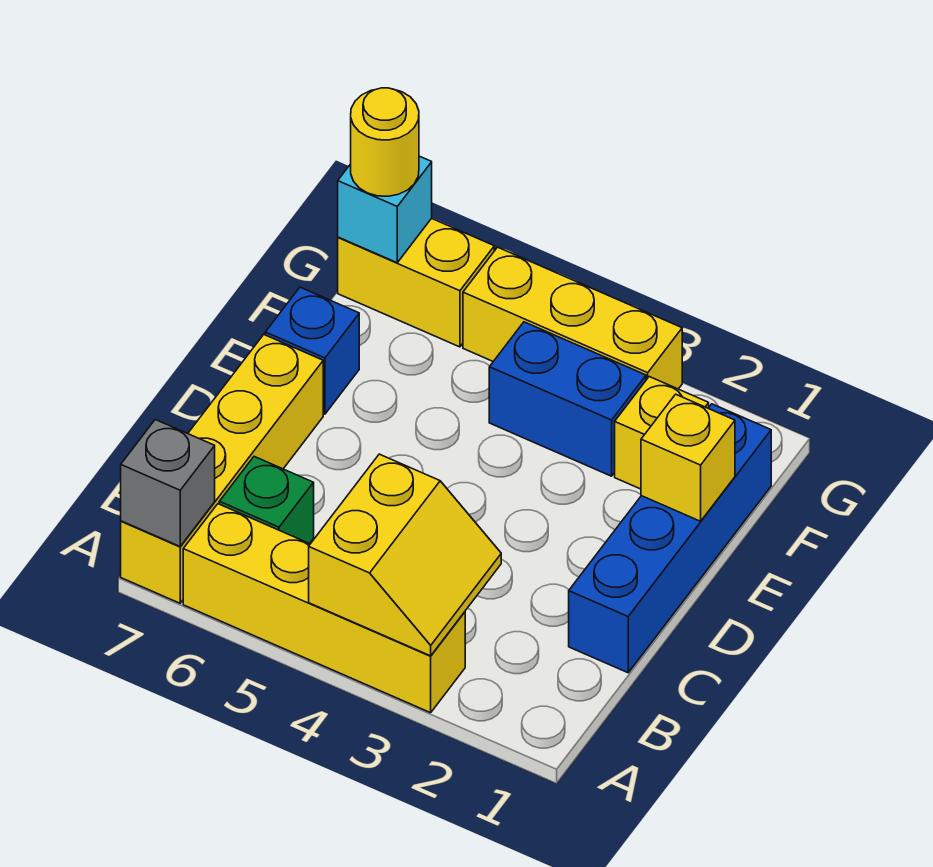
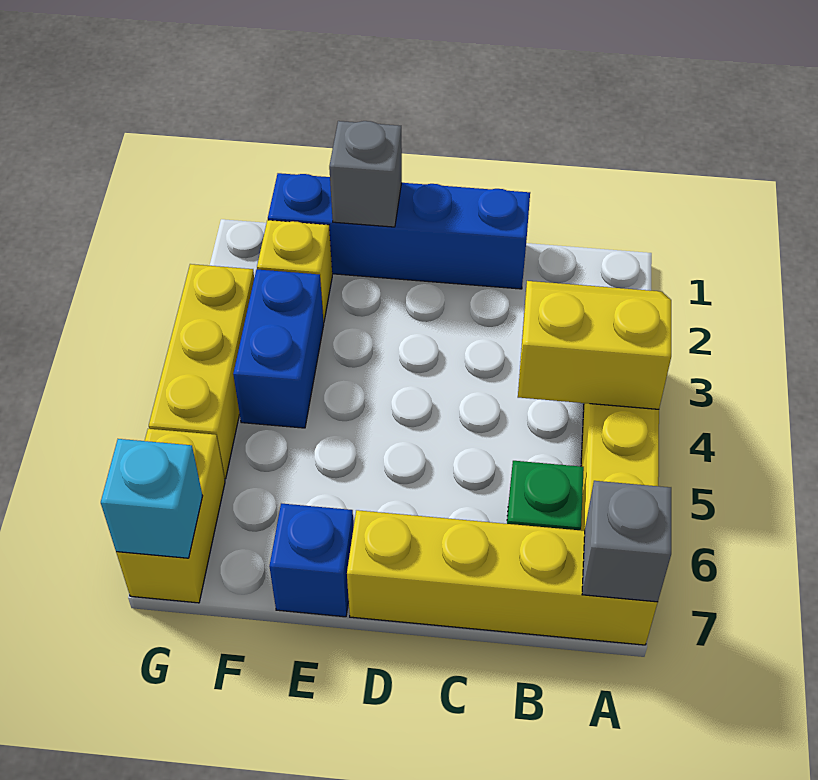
yellow brick E1 level 2 -> grey brick E1 level 2
yellow round brick G7 level 3 -> none

